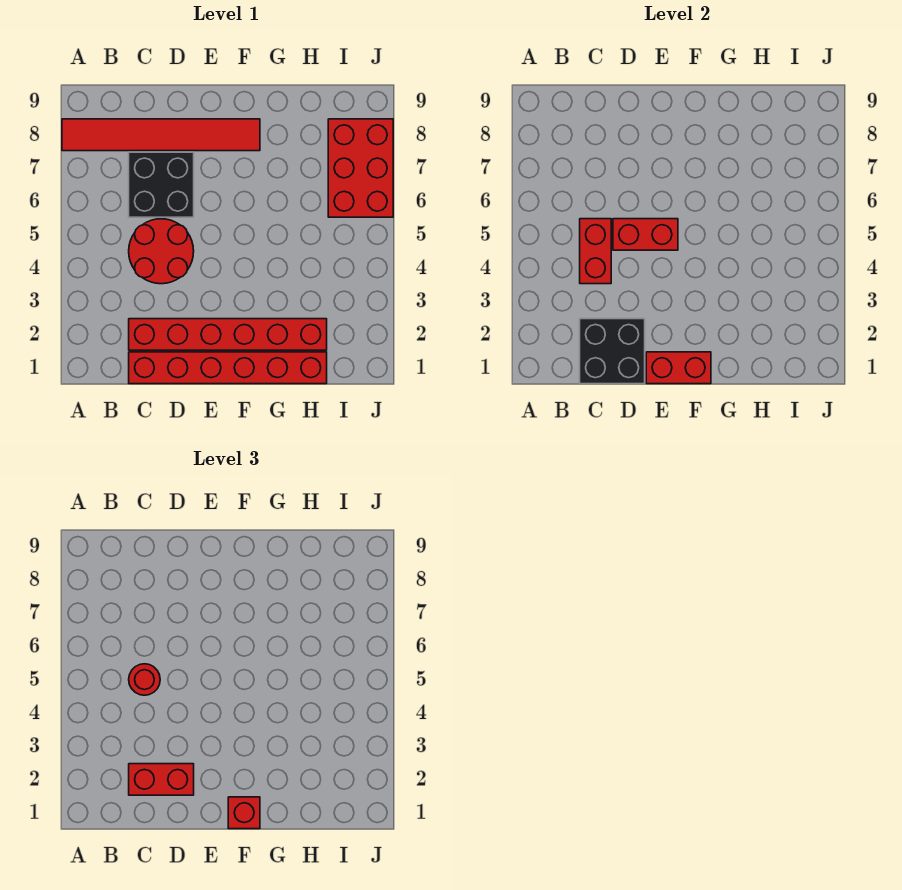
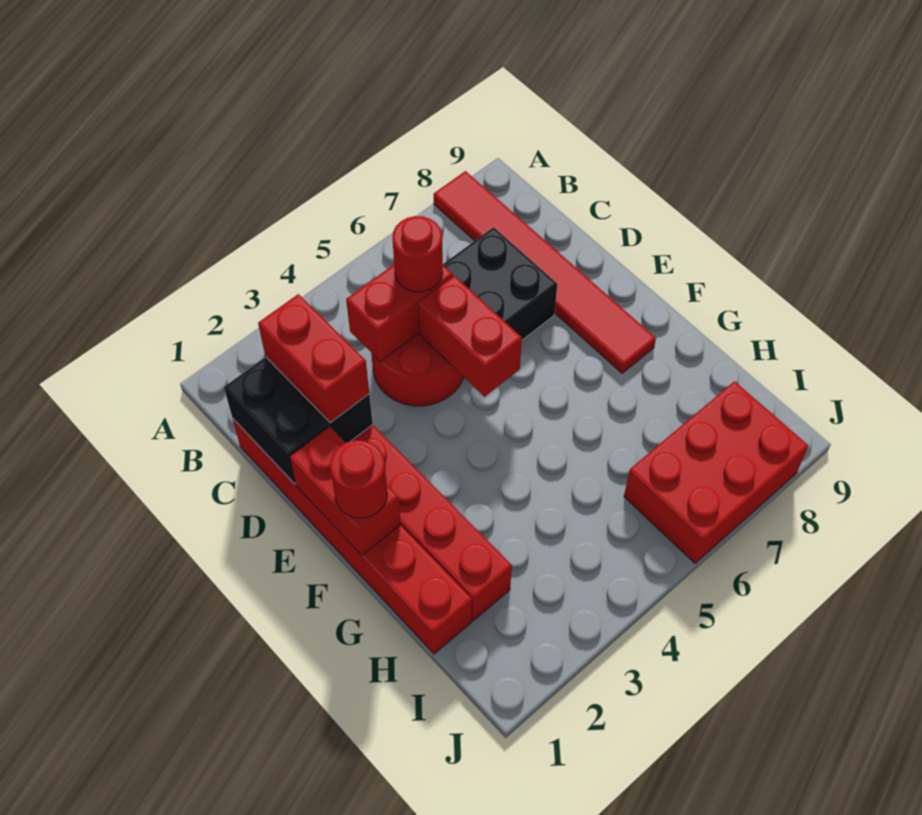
red brick F1 level 3 -> red round brick F1 level 3

